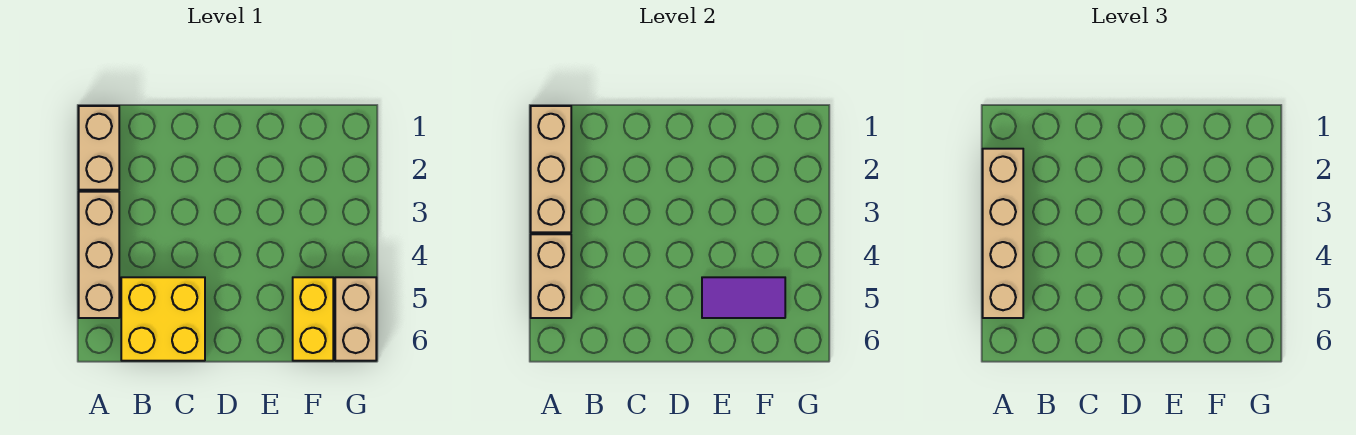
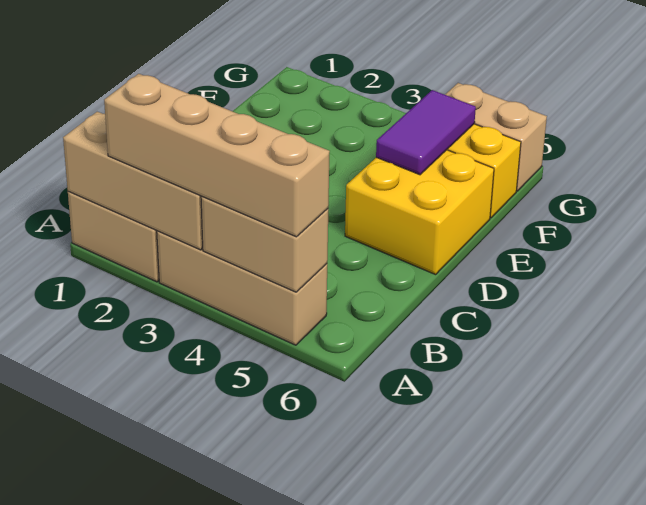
yellow brick B5:C6 level 1 -> yellow brick D5:E6 level 1

